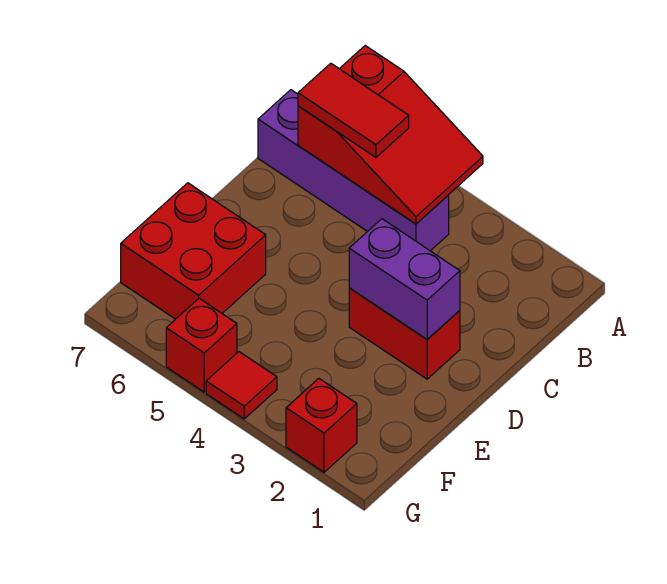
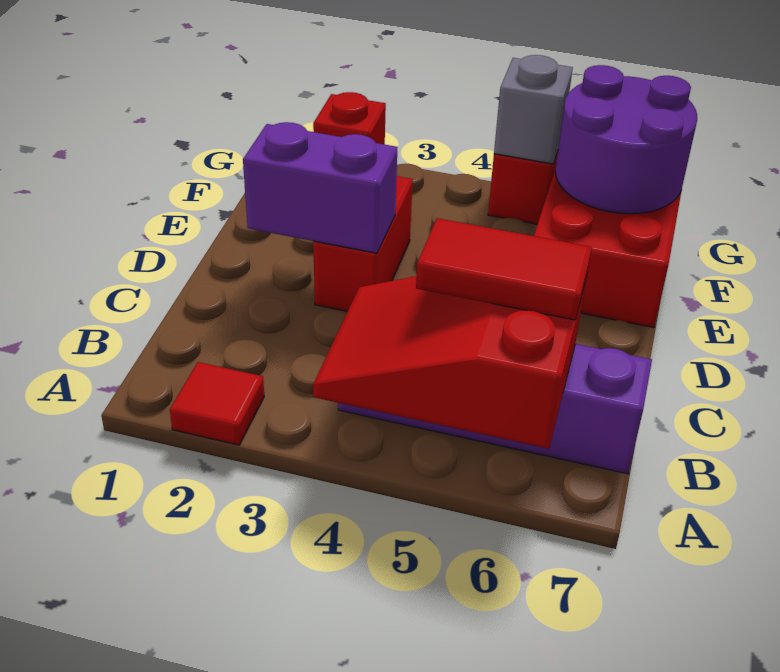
red brick D2:D3 level 1 -> red brick D3:E3 level 1
none -> purple round brick F6:G7 level 2
red tile G4 level 1 -> red tile A2 level 1
none -> grey brick G5 level 2

